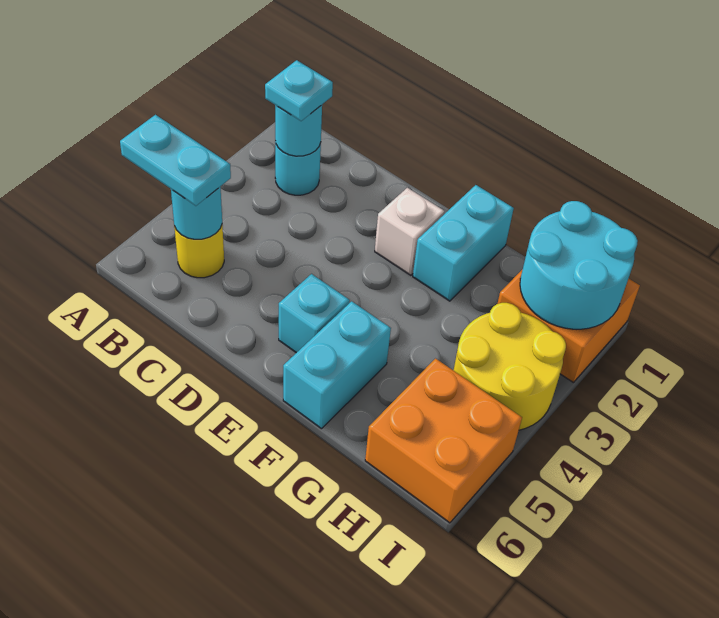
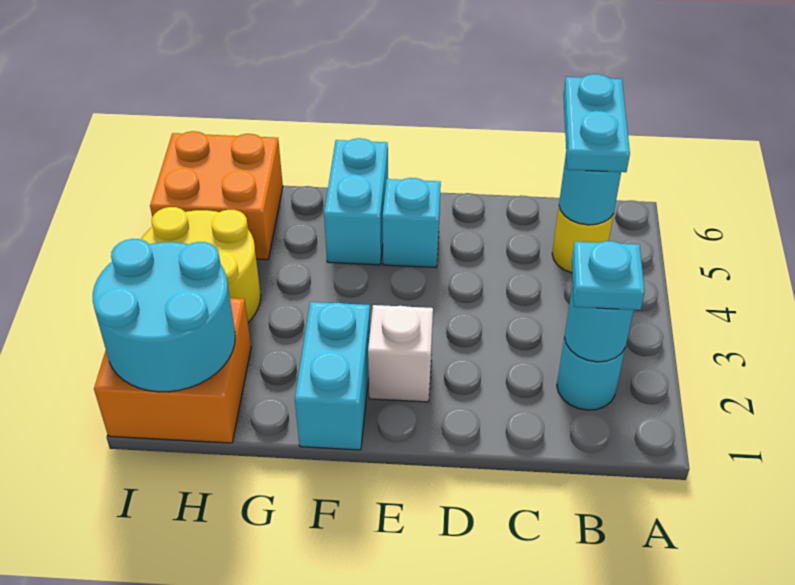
cyan plate A5:B5 level 3 -> cyan plate B5:B6 level 3

